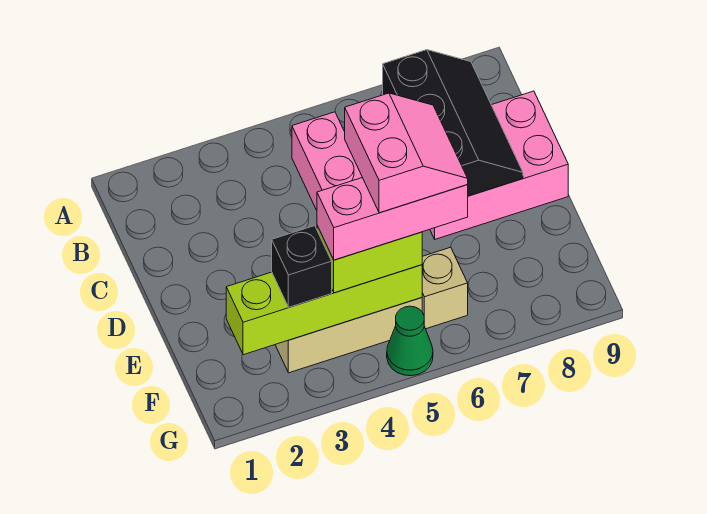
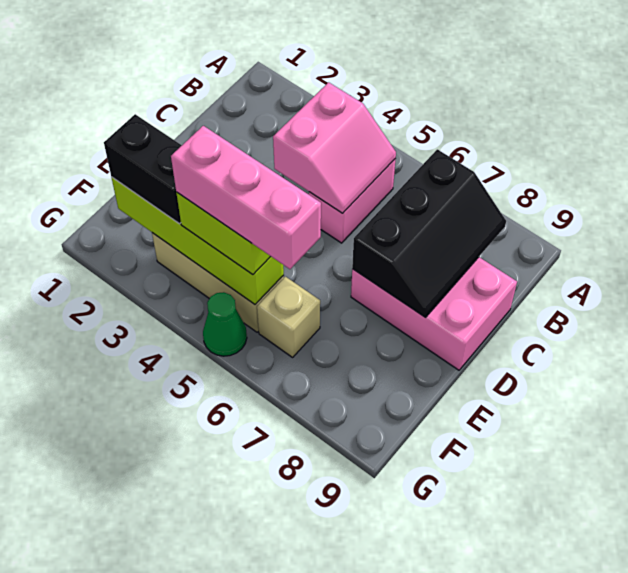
pink slope E5:F6 level 5 top 5 -> pink slope B4:C5 level 2 top 4
black brick F3 level 3 -> black brick F2:F3 level 3

